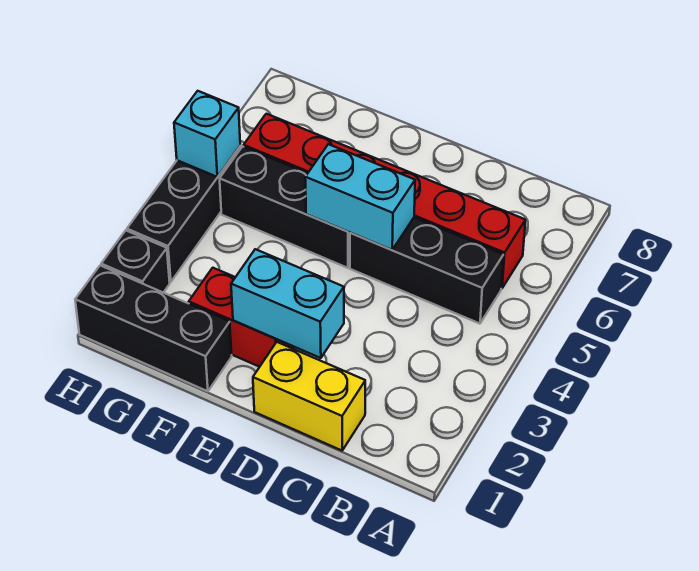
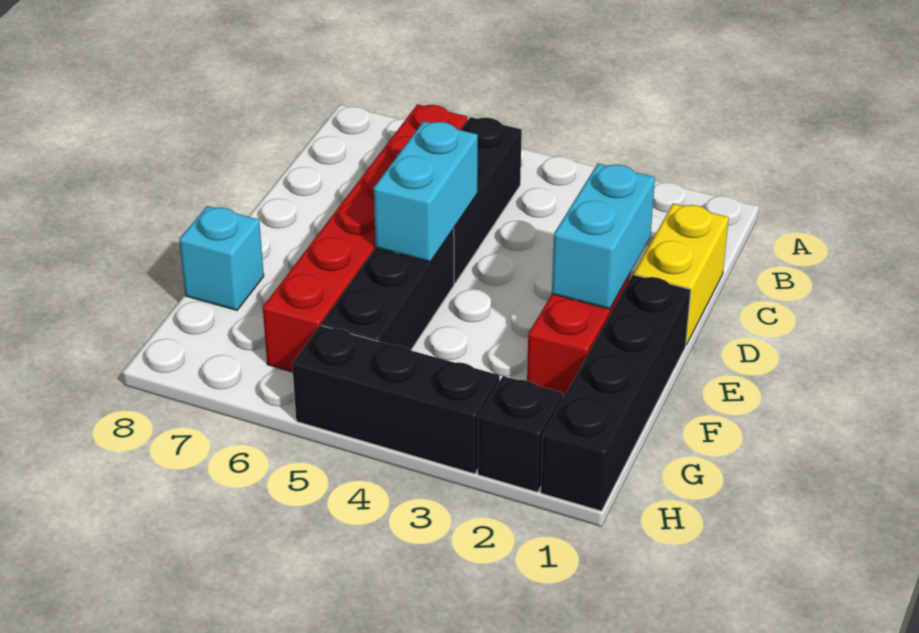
black brick F1:H1 level 1 -> black brick E1:H1 level 1
cyan brick H5 level 2 -> cyan brick F8 level 1

